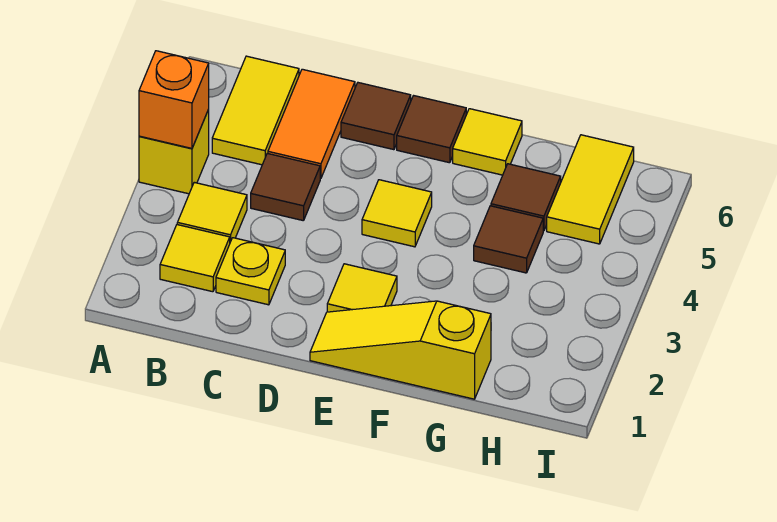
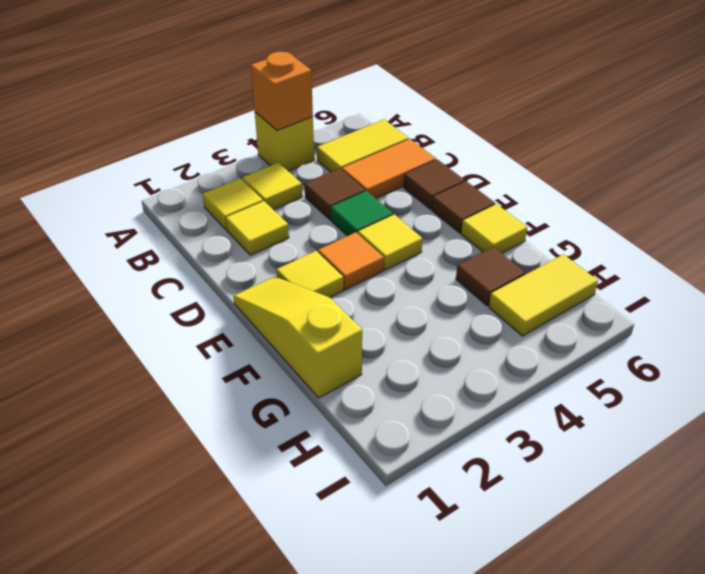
yellow plate C2 level 1 -> yellow tile C2 level 1
none -> green tile D4 level 1
none -> orange tile E3 level 1
brown tile G4 level 1 -> none

